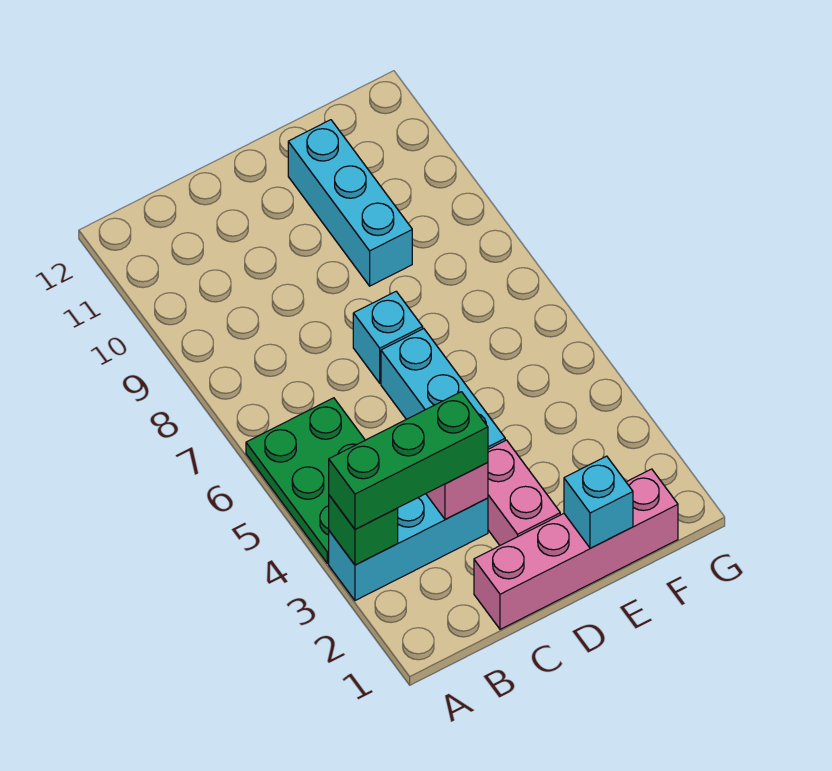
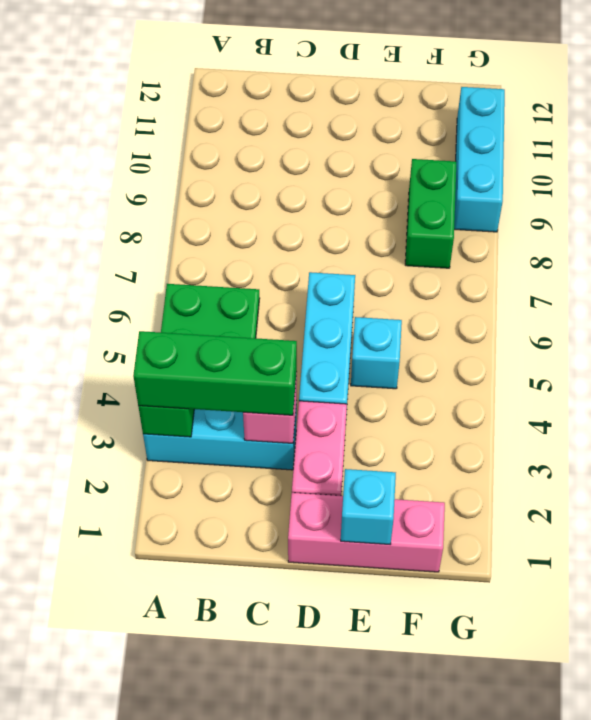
pink brick C1:F1 level 1 -> pink brick D1:F1 level 1
cyan brick D7 level 1 -> cyan brick E5 level 1
cyan brick E9:E11 level 1 -> cyan brick G9:G11 level 1
none -> green brick F8:F9 level 1

